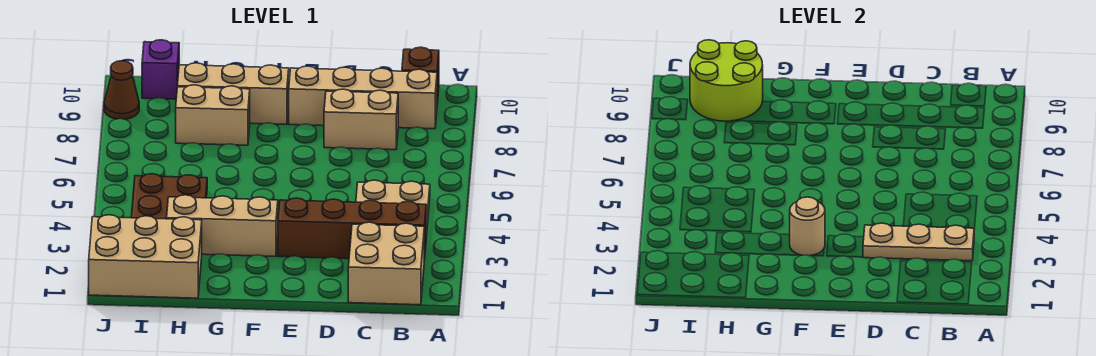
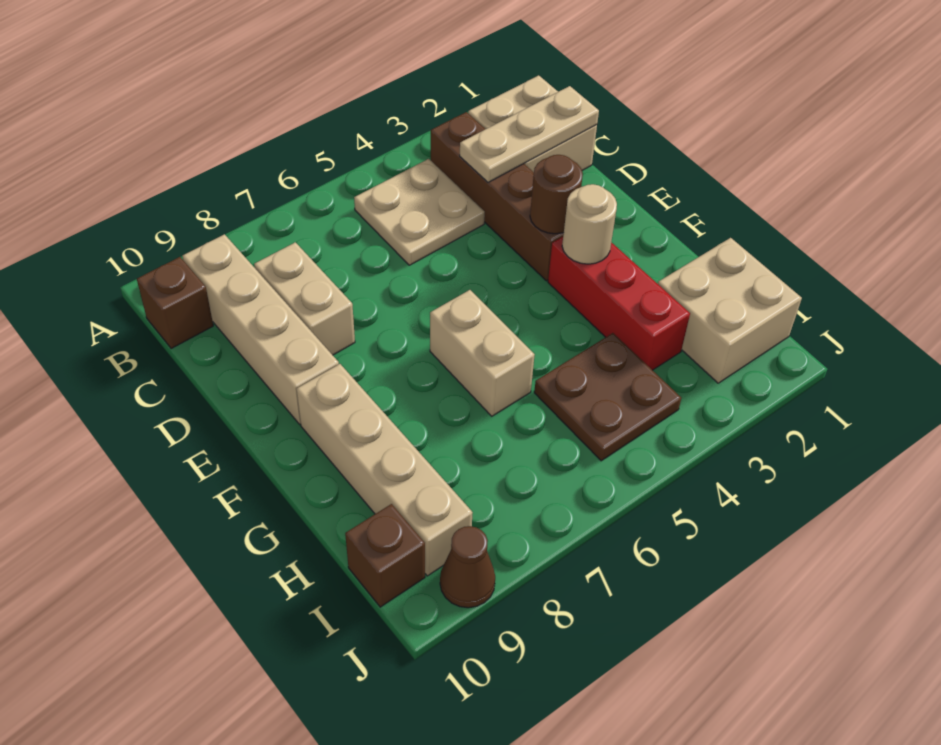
tan plate B3:D3 level 2 -> tan plate C1:C3 level 2
none -> brown round brick E3 level 2
tan brick F3:H3 level 1 -> red brick F3:H3 level 1
tan brick F9:H9 level 1 -> tan brick F9:I9 level 1
tan brick G8:H8 level 1 -> tan brick F6:G6 level 1
tan brick H1:J2 level 1 -> tan brick H1:I2 level 1
lime round brick H9:I10 level 2 -> none
purple brick I10 level 1 -> brown brick I10 level 1

